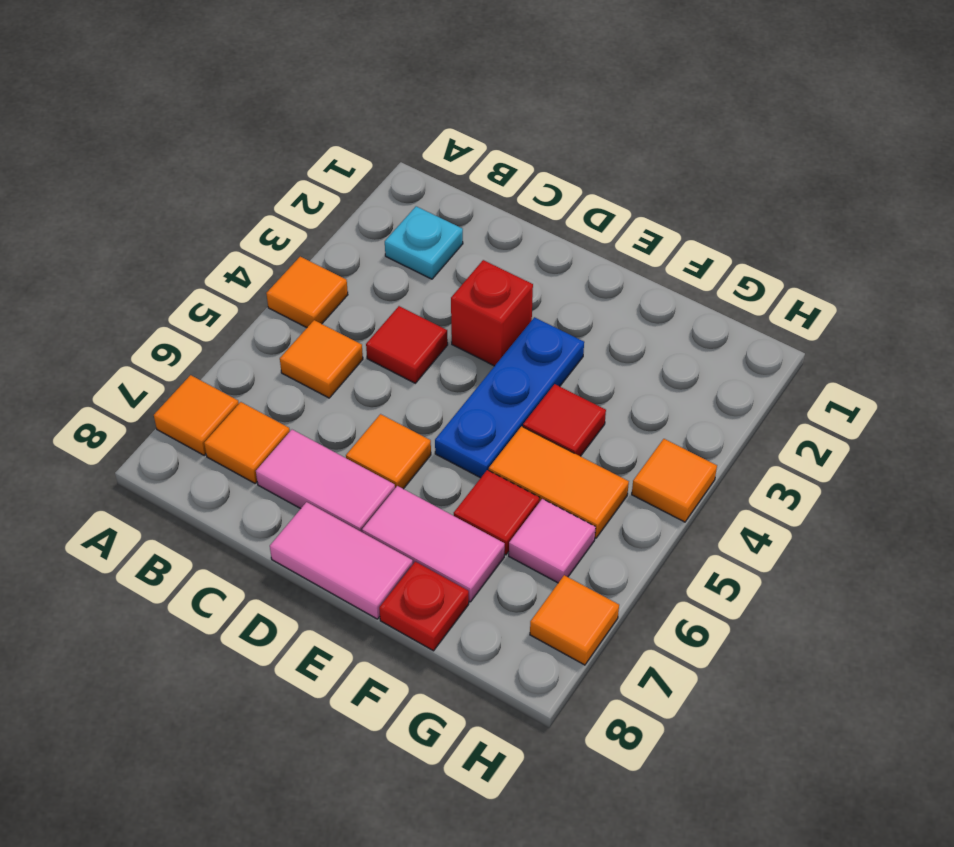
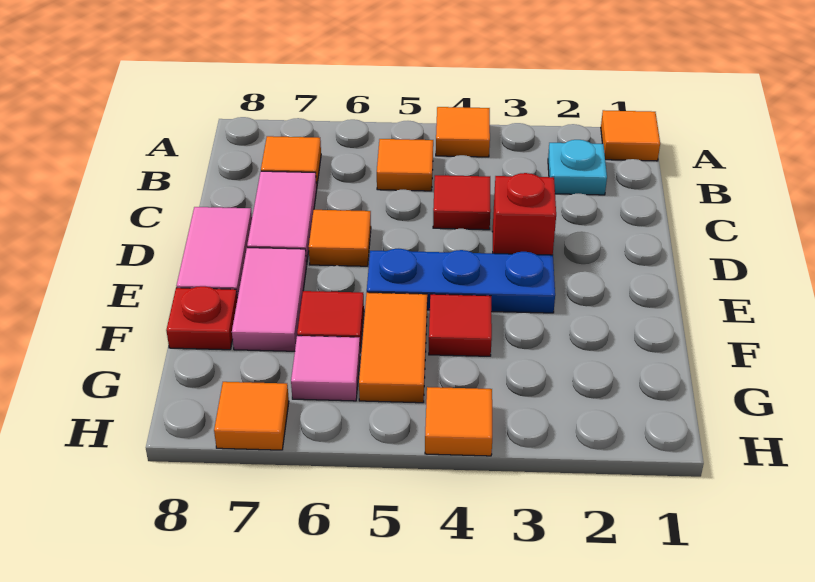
orange tile A7 level 1 -> orange tile A1 level 1

